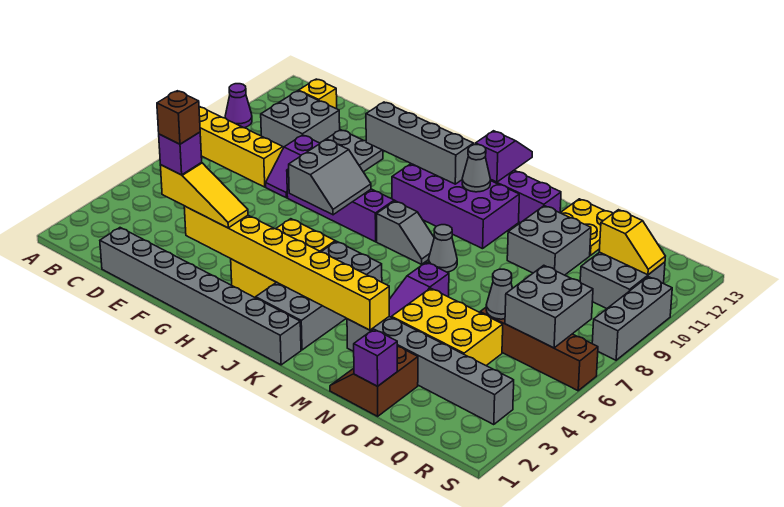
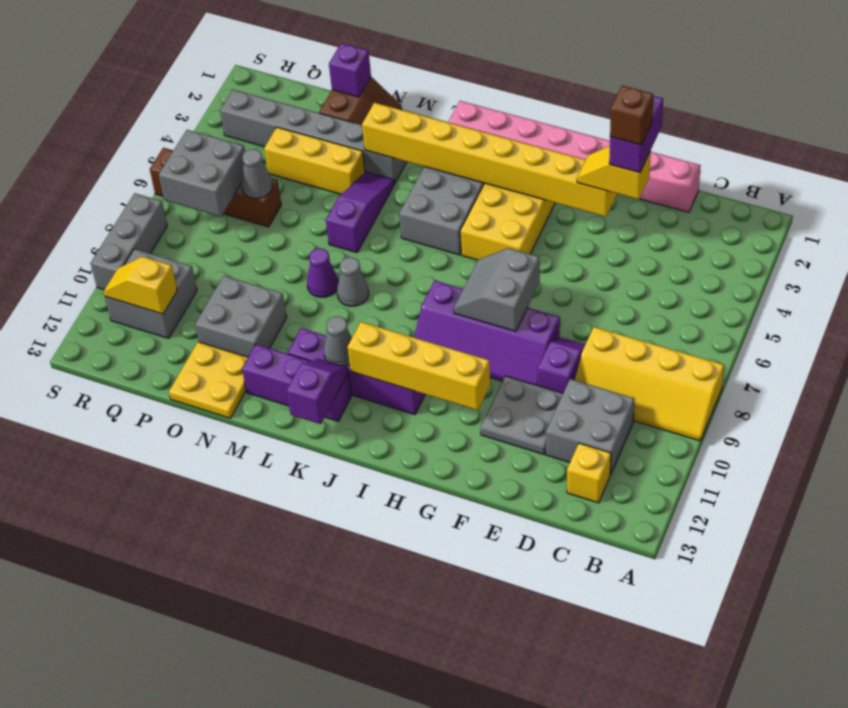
purple cone A10 level 1 -> purple cone M8 level 1
grey brick D1:K1 level 1 -> pink brick D1:K1 level 1
yellow slope E3:G3 level 3 top E -> yellow slope E3:F3 level 3 top E
purple brick E3 level 4 -> purple brick E2:E3 level 4
grey brick G11:J11 level 2 -> yellow brick G11:J11 level 2
purple brick I10:L11 level 1 -> purple brick I11:L11 level 1
grey slope J8:K8 level 1 top J -> none
purple slope K12:K13 level 2 top 12 -> purple slope K12:K13 level 2 top 13
yellow brick N4:P5 level 1 -> yellow brick N4:P4 level 1

